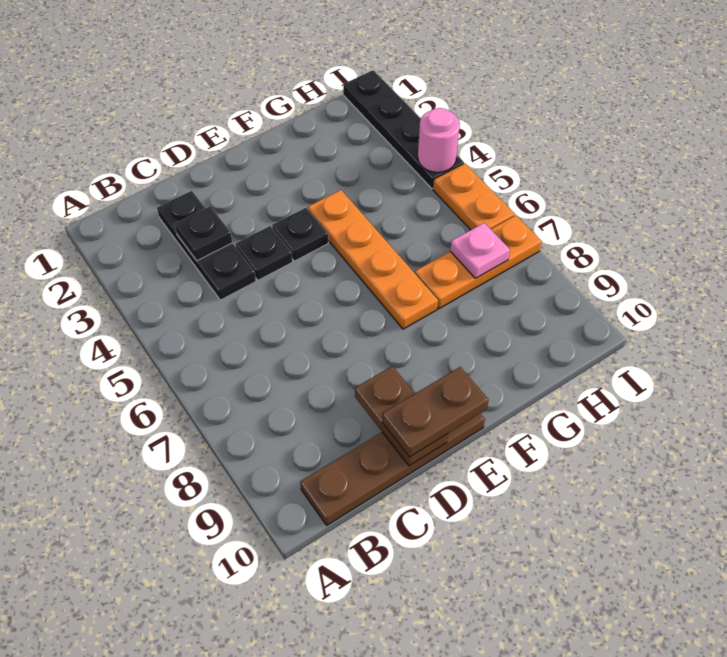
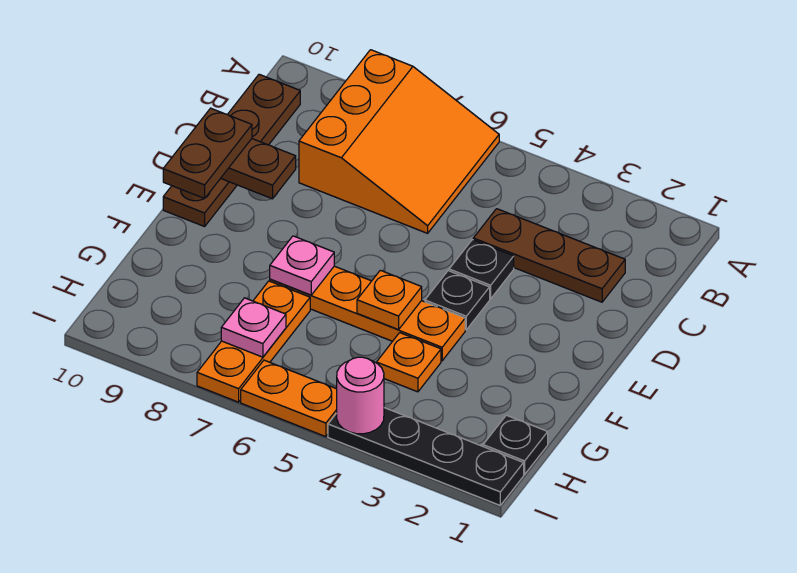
none -> orange slope A6:C8 level 1 top 8
black plate C2:C4 level 1 -> brown plate C2:C4 level 1
black plate C3 level 2 -> black plate H1 level 1
none -> orange plate F5 level 2
none -> pink plate F7 level 2
none -> orange plate G4 level 1

